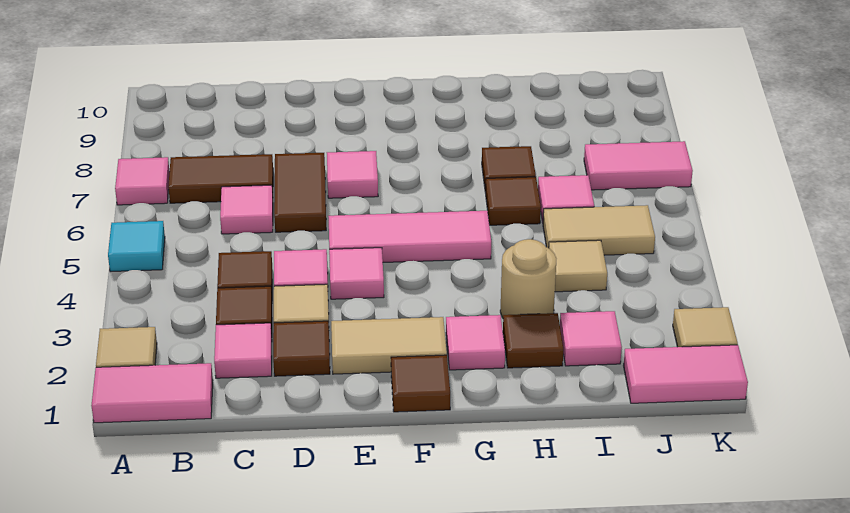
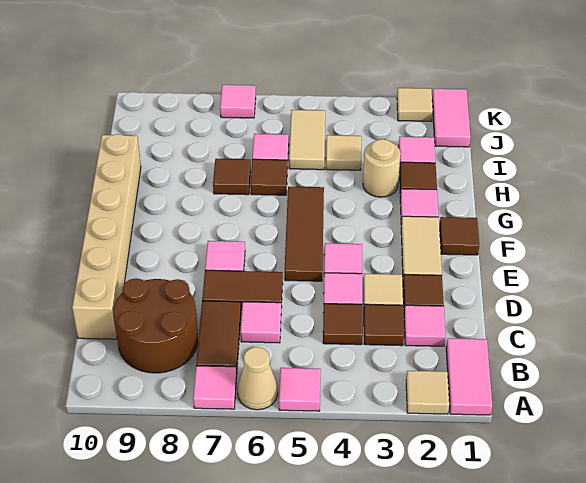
cyan tile A5 level 1 -> pink tile A5 level 1
none -> tan cone A6 level 1
none -> brown round brick B8:C9 level 1
none -> tan brick C10:H10 level 1
pink tile E5:G5 level 1 -> brown tile E5:G5 level 1
pink tile J7:K7 level 1 -> pink tile K7 level 1

